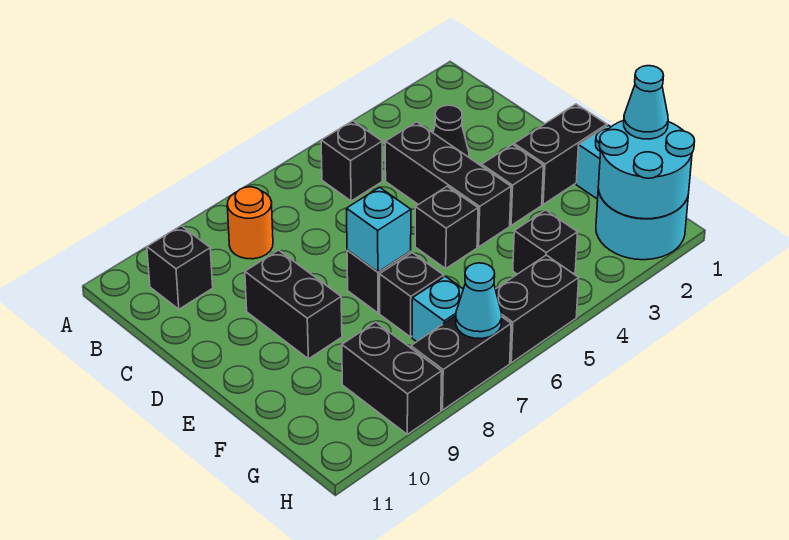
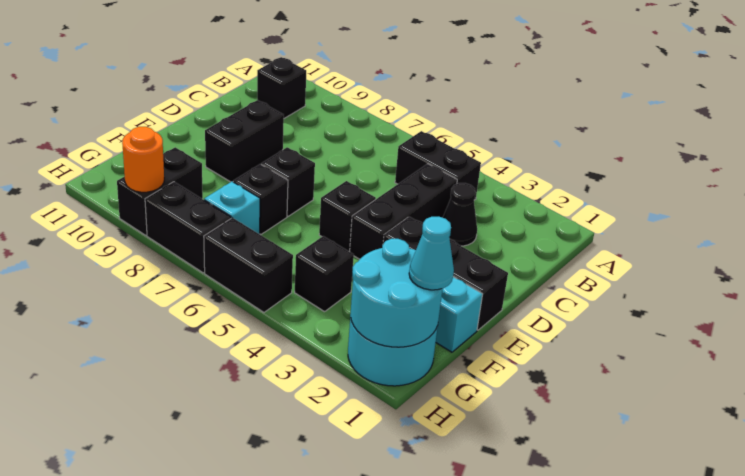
black brick B5 level 1 -> black brick B4:B5 level 1
orange round brick B8 level 1 -> orange round brick H9 level 2
cyan brick E7 level 2 -> none
cyan cone H7 level 2 -> none

